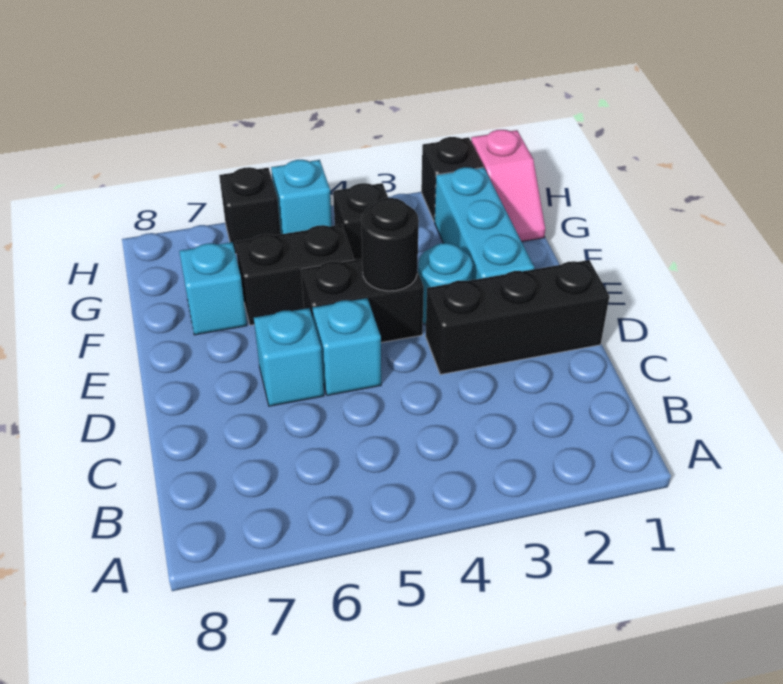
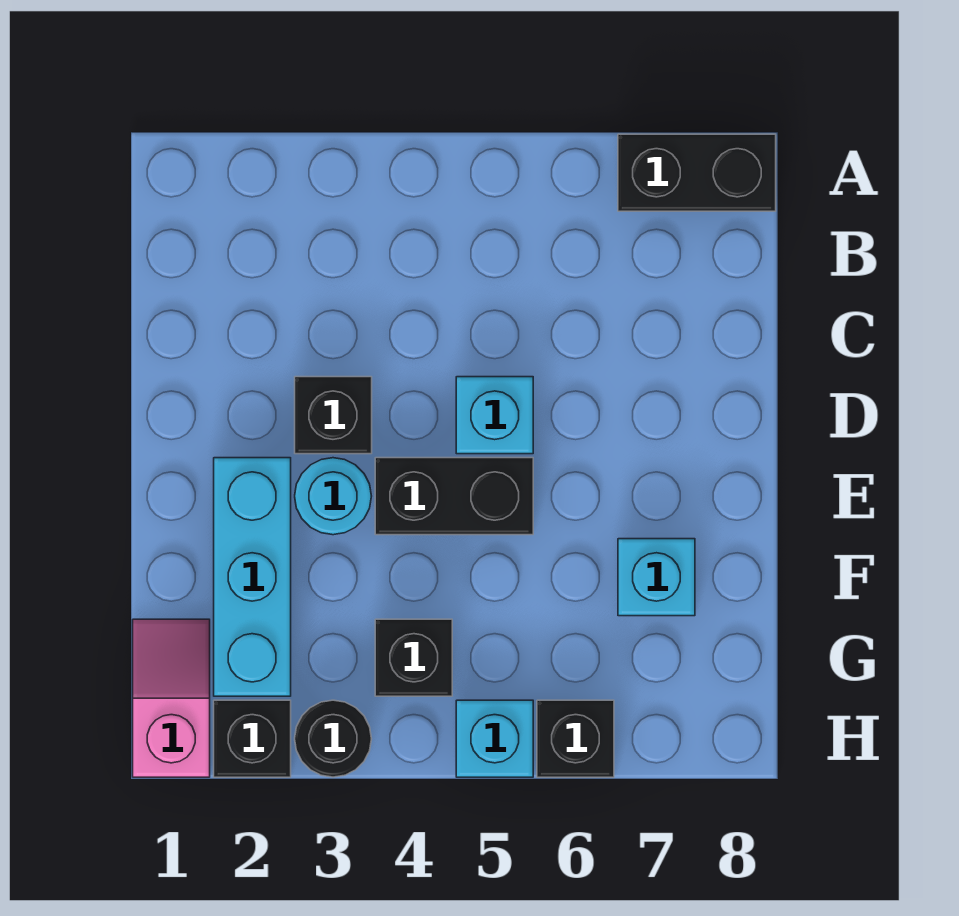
black brick D1:D3 level 1 -> black brick D3 level 1
cyan brick D6 level 1 -> none
black round brick E4 level 2 -> black round brick H3 level 1
black brick F5:F6 level 1 -> black brick A7:A8 level 1

